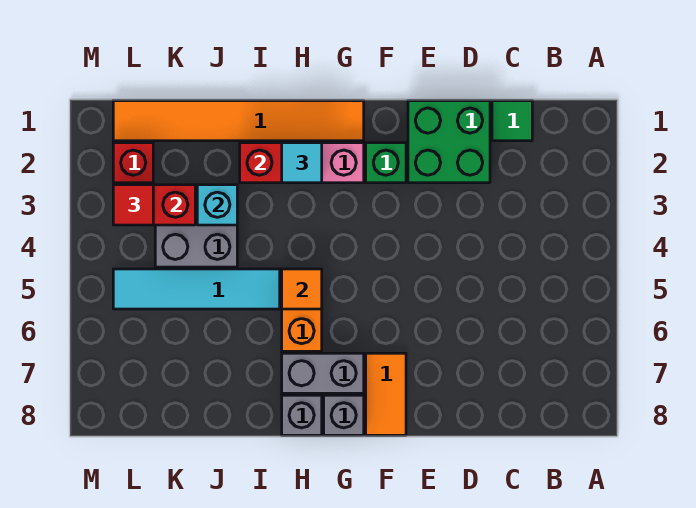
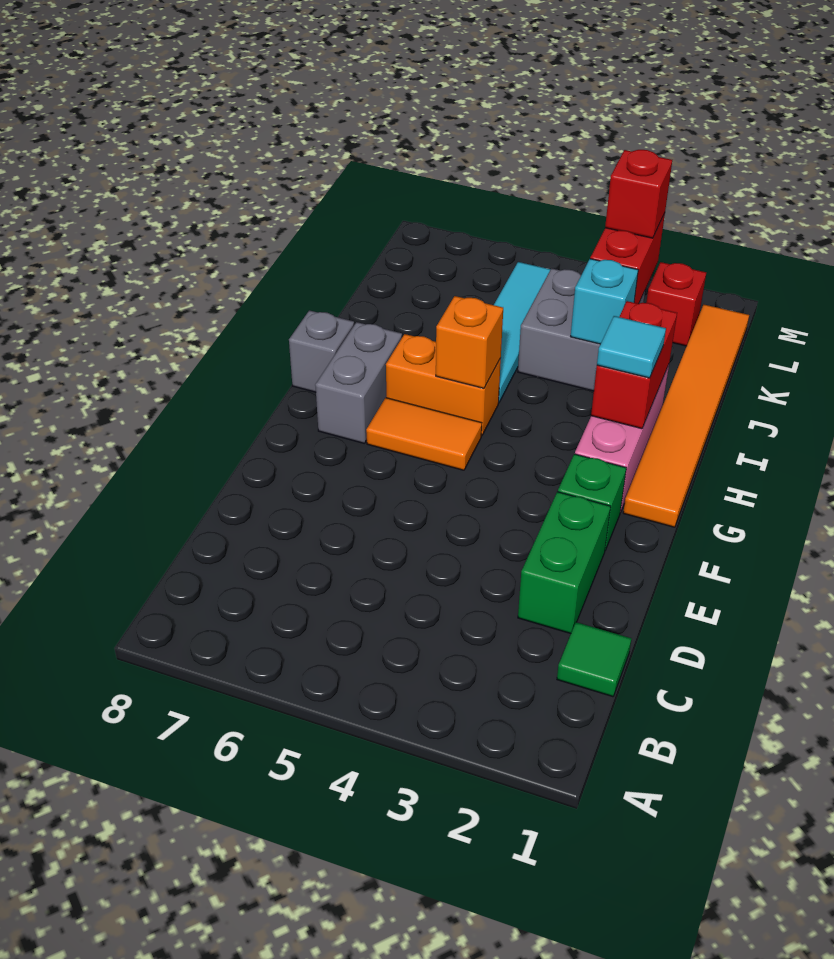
green brick D1:E2 level 1 -> green brick D2:E2 level 1
orange tile F7:F8 level 1 -> orange tile G5:G6 level 1
grey brick G8 level 1 -> none
orange tile H5 level 2 -> orange brick H5 level 2
red tile L3 level 3 -> red brick L3 level 3

